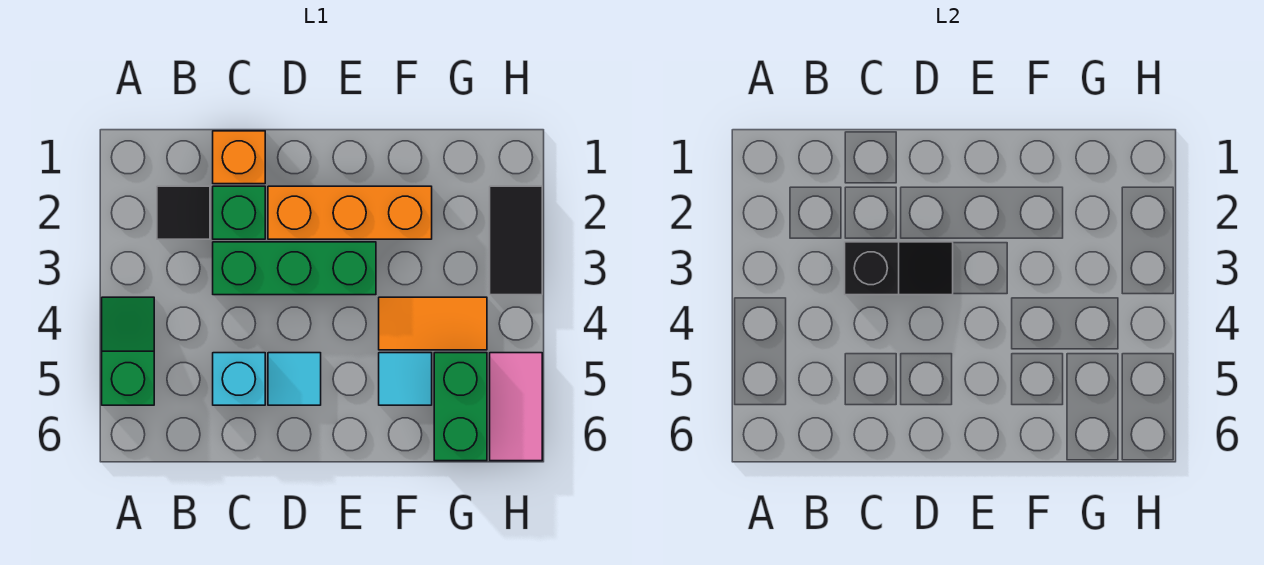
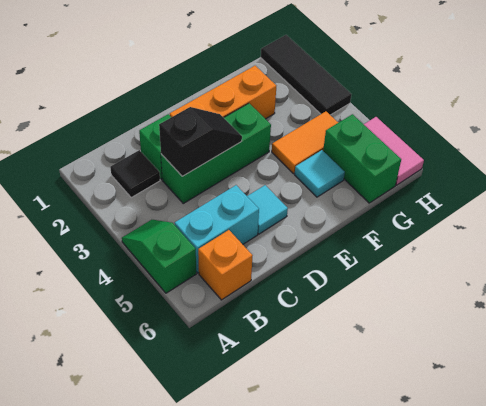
orange brick C1 level 1 -> orange brick B6 level 1
cyan brick C5 level 1 -> cyan brick B5:C5 level 1
black tile H2:H3 level 1 -> black tile H1:H3 level 1

